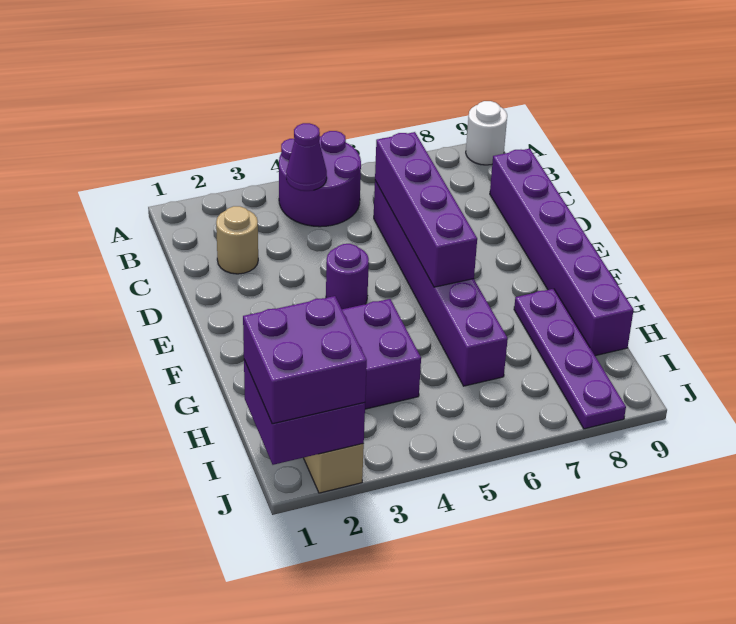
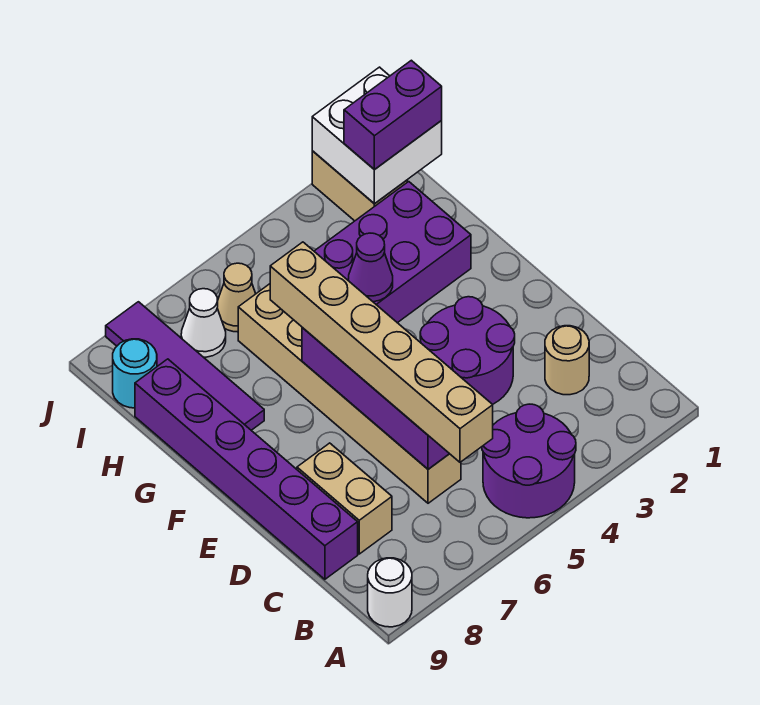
purple cone B4 level 2 -> purple cone G4 level 2
none -> tan brick B6:G6 level 3
purple brick C6:H6 level 1 -> tan brick C6:H6 level 1
none -> tan brick C8:D8 level 1
purple round brick E4 level 1 -> purple round brick D3:E4 level 1
purple plate G8:J8 level 1 -> purple tile G8:J8 level 1
purple brick I1:J2 level 2 -> white brick I1:J2 level 2
purple brick I1:J2 level 3 -> purple brick I1:I2 level 3
none -> tan cone I6 level 1
none -> white cone I7 level 1
none -> cyan round brick I9 level 1

